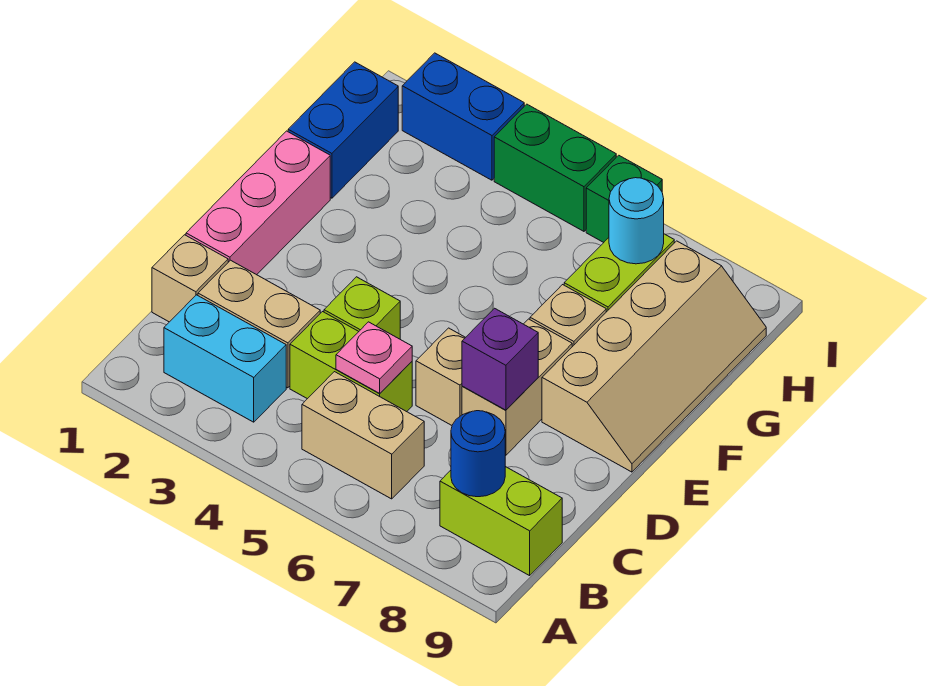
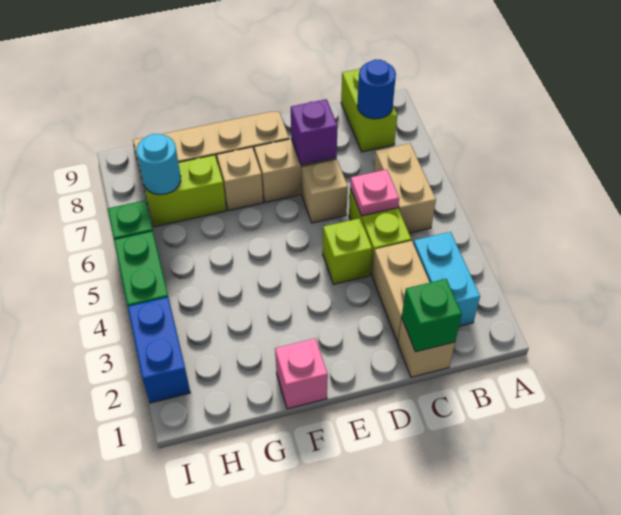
none -> green brick C1 level 2
pink brick D1:F1 level 1 -> pink brick F1 level 1
blue brick G1:H1 level 1 -> none

